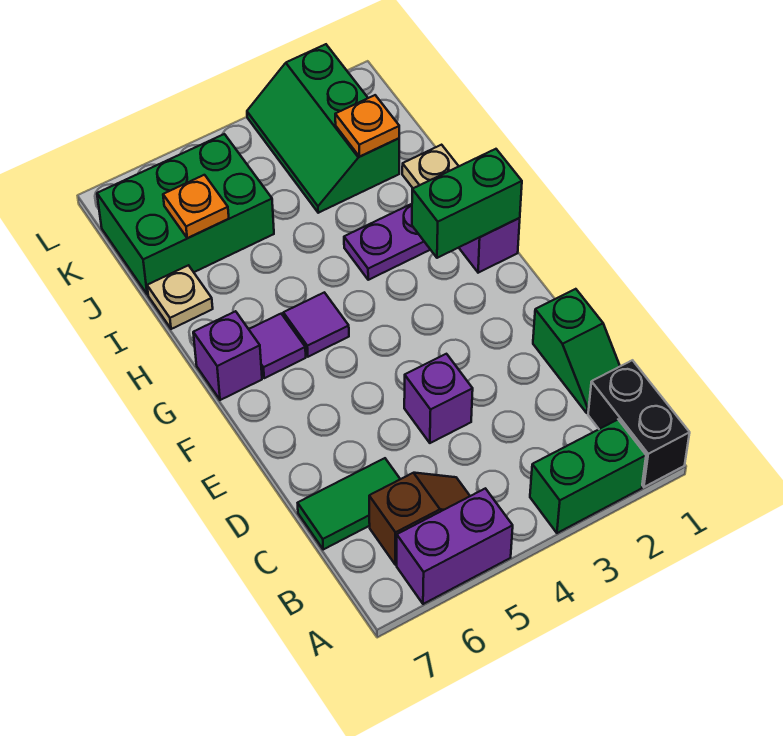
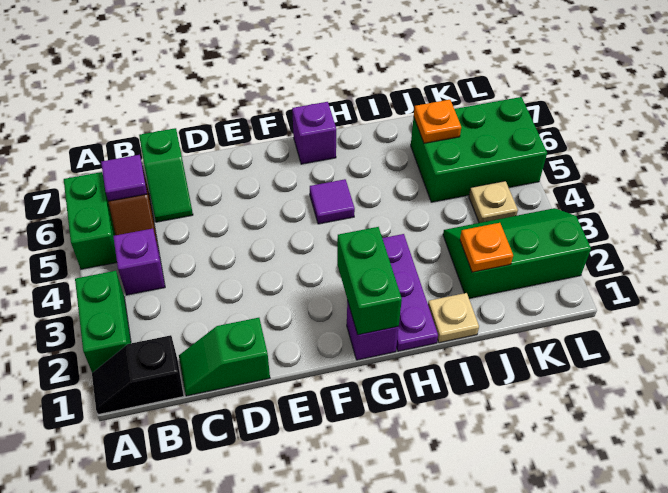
black brick A1:B1 level 1 -> black slope A1:B1 level 1 top B
purple brick A5:A6 level 1 -> green brick A5:A6 level 1
green tile C6:C7 level 1 -> green slope C6:C7 level 1 top 7
purple brick D4 level 1 -> purple brick B4 level 1
purple tile G6 level 1 -> purple tile B6 level 2
tan plate I7 level 1 -> tan plate K4 level 1
green brick J5:K7 level 1 -> green brick J5:L6 level 1

